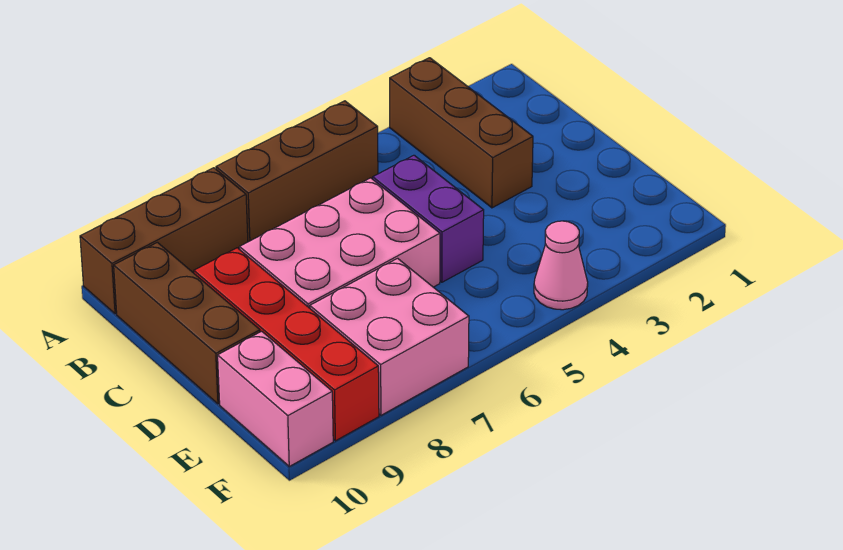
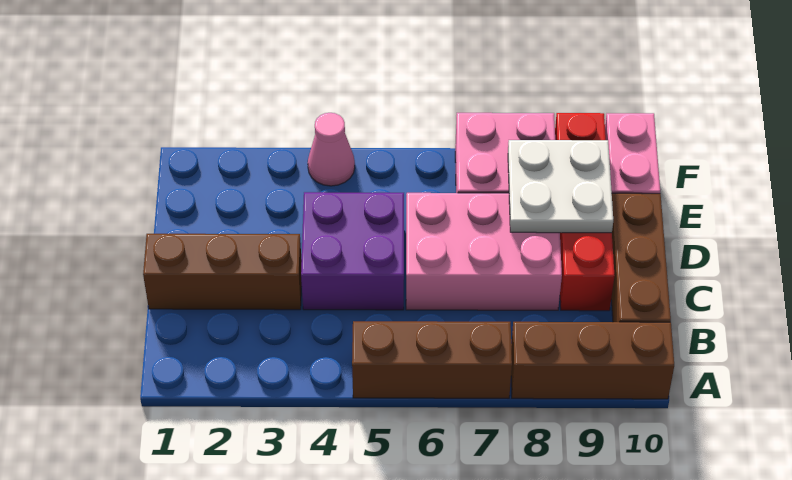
brown brick A3:C3 level 1 -> brown brick C1:C3 level 1
purple brick C5:D5 level 1 -> purple brick C4:D5 level 1
none -> white plate D8:E9 level 2

